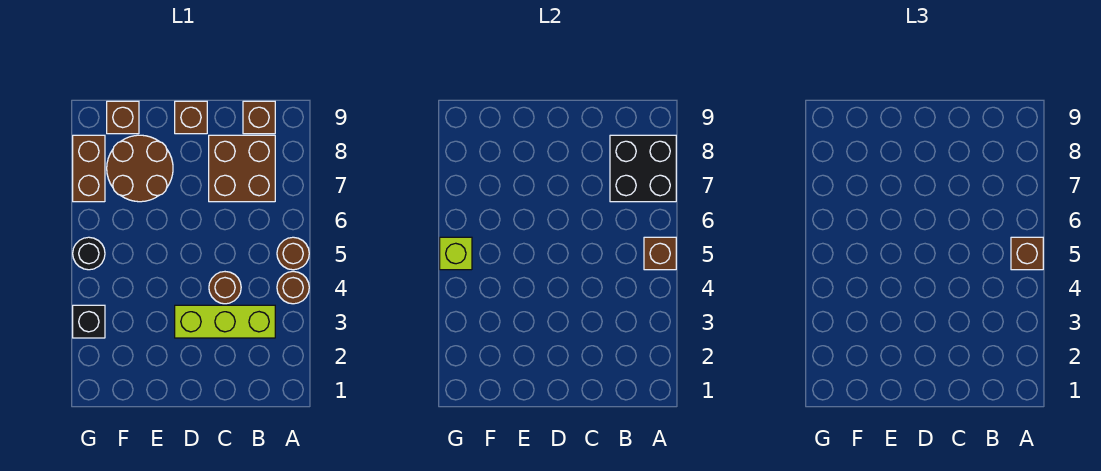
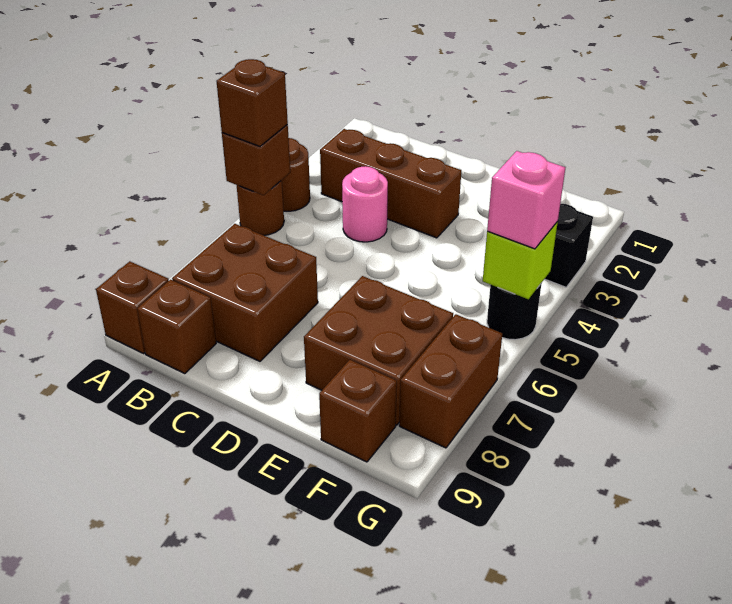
black brick A7:B8 level 2 -> none
lime brick B3:D3 level 1 -> brown brick B3:D3 level 1
brown round brick C4 level 1 -> pink round brick C4 level 1
brown brick D9 level 1 -> brown brick A9 level 1
brown round brick E7:F8 level 1 -> brown brick E7:F8 level 1
none -> pink brick G5 level 3

